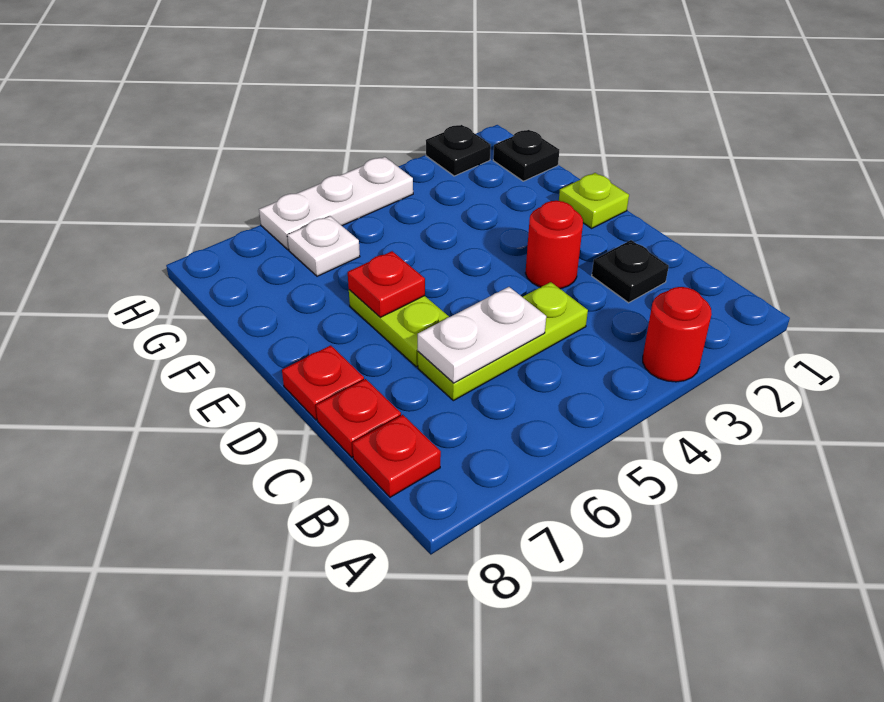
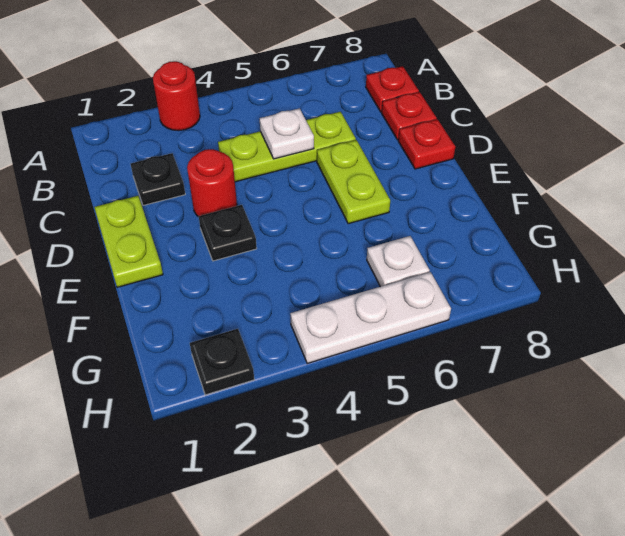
white plate C5:C6 level 2 -> white plate C5 level 2
lime plate E1 level 1 -> lime plate D1:E1 level 1
red plate E6 level 2 -> none
black plate G1 level 1 -> black plate E3 level 1

